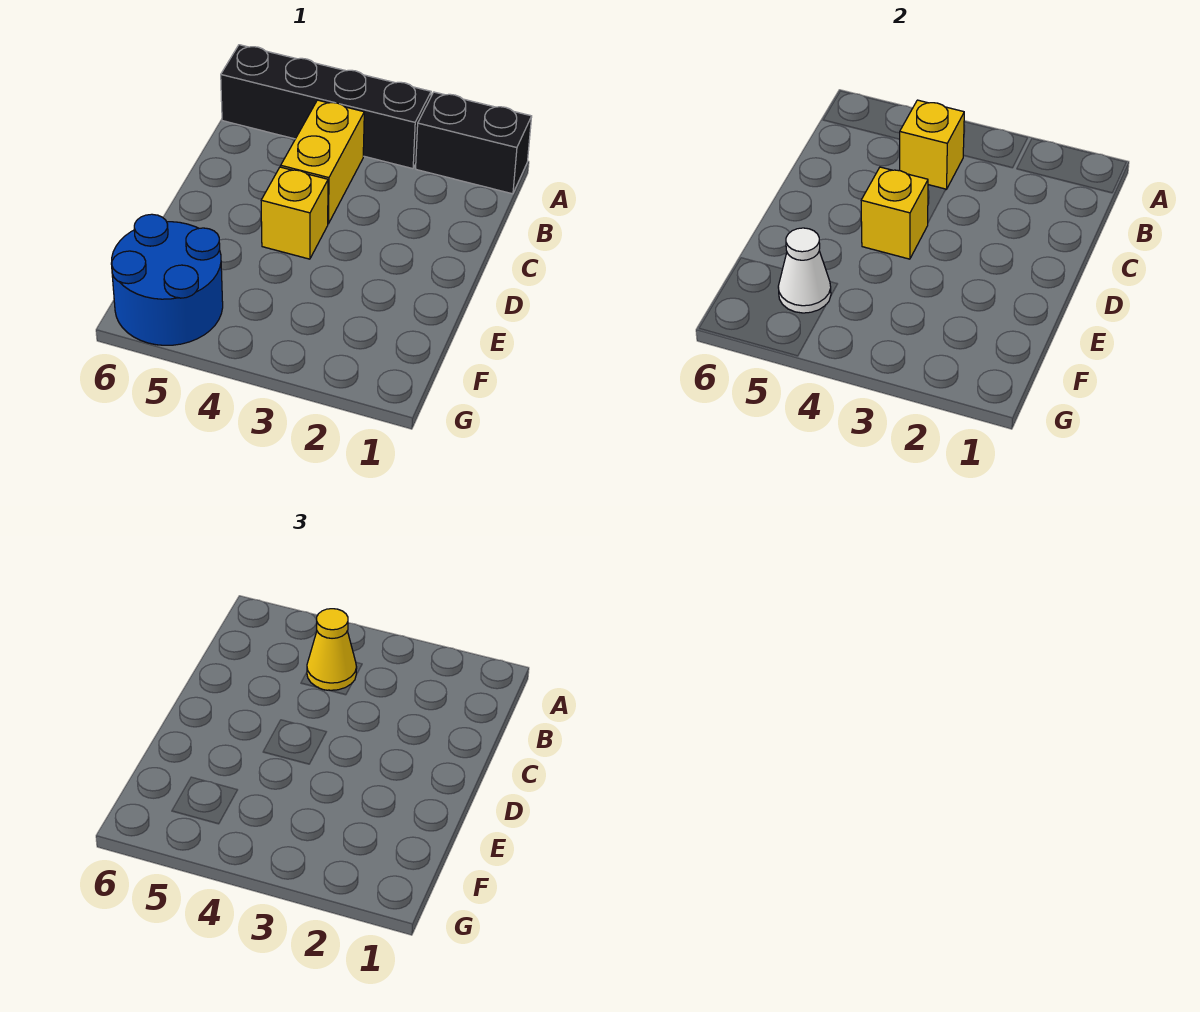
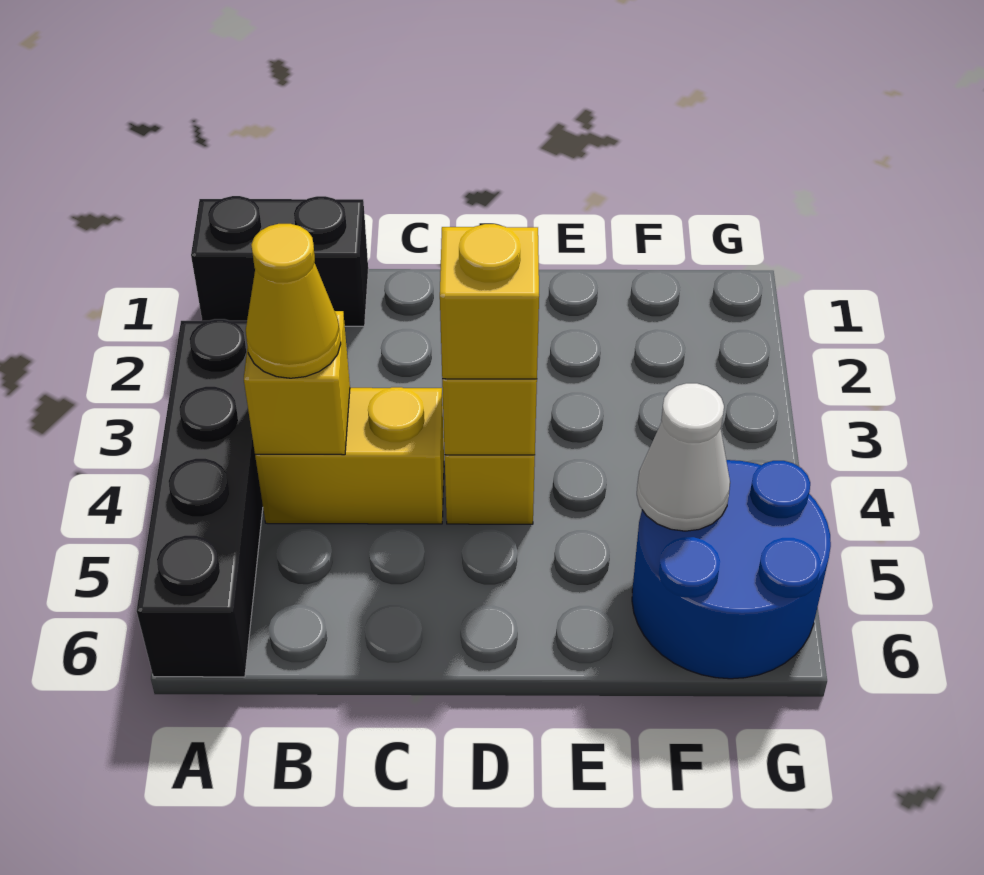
black brick A1:A2 level 1 -> black brick A1:B1 level 1
none -> yellow brick D4 level 3

